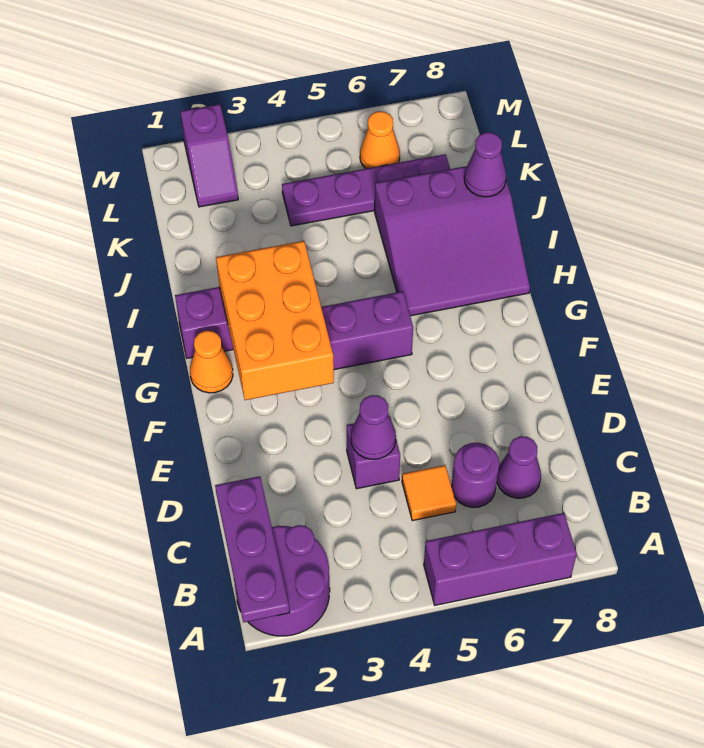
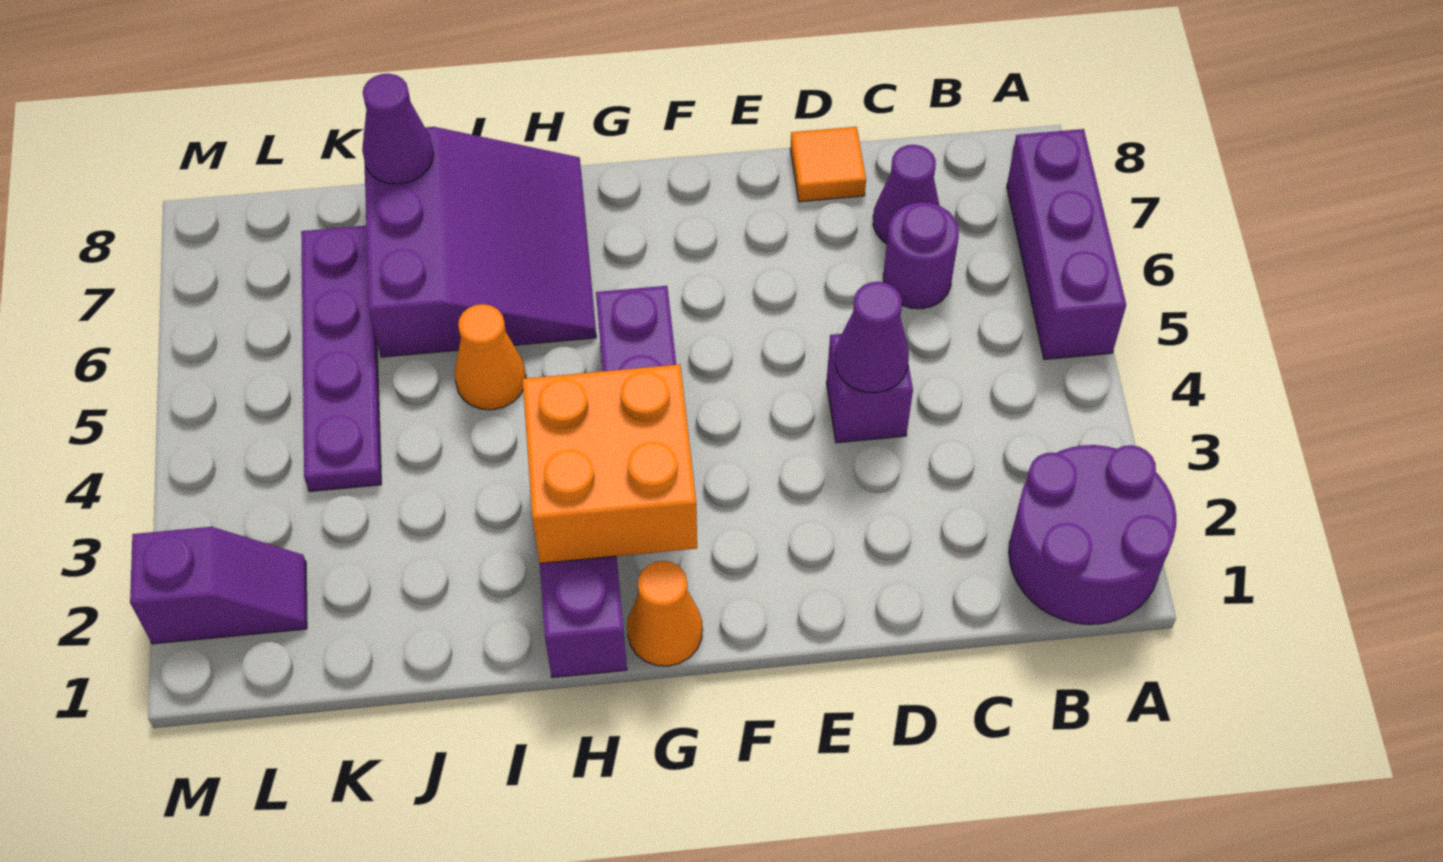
purple plate A1:C1 level 2 -> none
orange tile C5 level 1 -> orange tile D8 level 1
orange brick F2:H3 level 2 -> orange brick G2:H3 level 2
orange cone L6 level 1 -> orange cone I5 level 1

